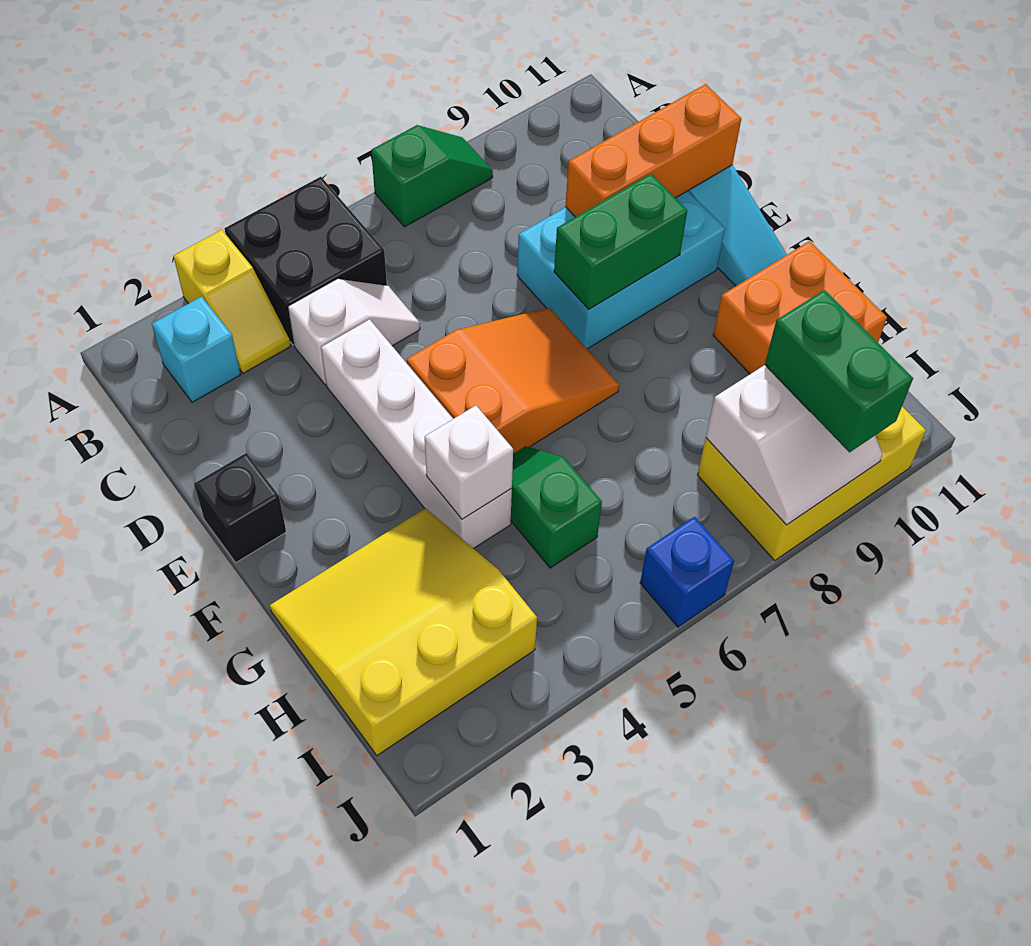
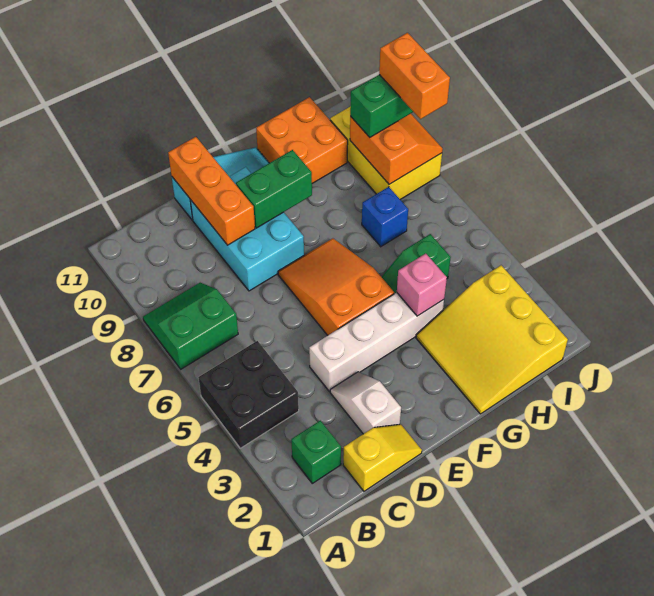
yellow slope A3:B3 level 1 top A -> yellow slope C1:D1 level 1 top C
green slope A7:A8 level 1 top 7 -> green slope A7:B8 level 1 top 7
cyan brick B2 level 1 -> green brick B2 level 1
white slope C4:C5 level 1 top 4 -> white slope D2:D3 level 1 top 2
black brick E1 level 1 -> none
green brick E8:E9 level 2 -> green brick E9:F9 level 2
white brick G4 level 2 -> pink brick G4 level 2
white slope I8:J9 level 2 top I -> orange slope I8:J9 level 2 top I
blue brick J6 level 1 -> blue brick H7 level 1
none -> orange brick J8:J9 level 4

